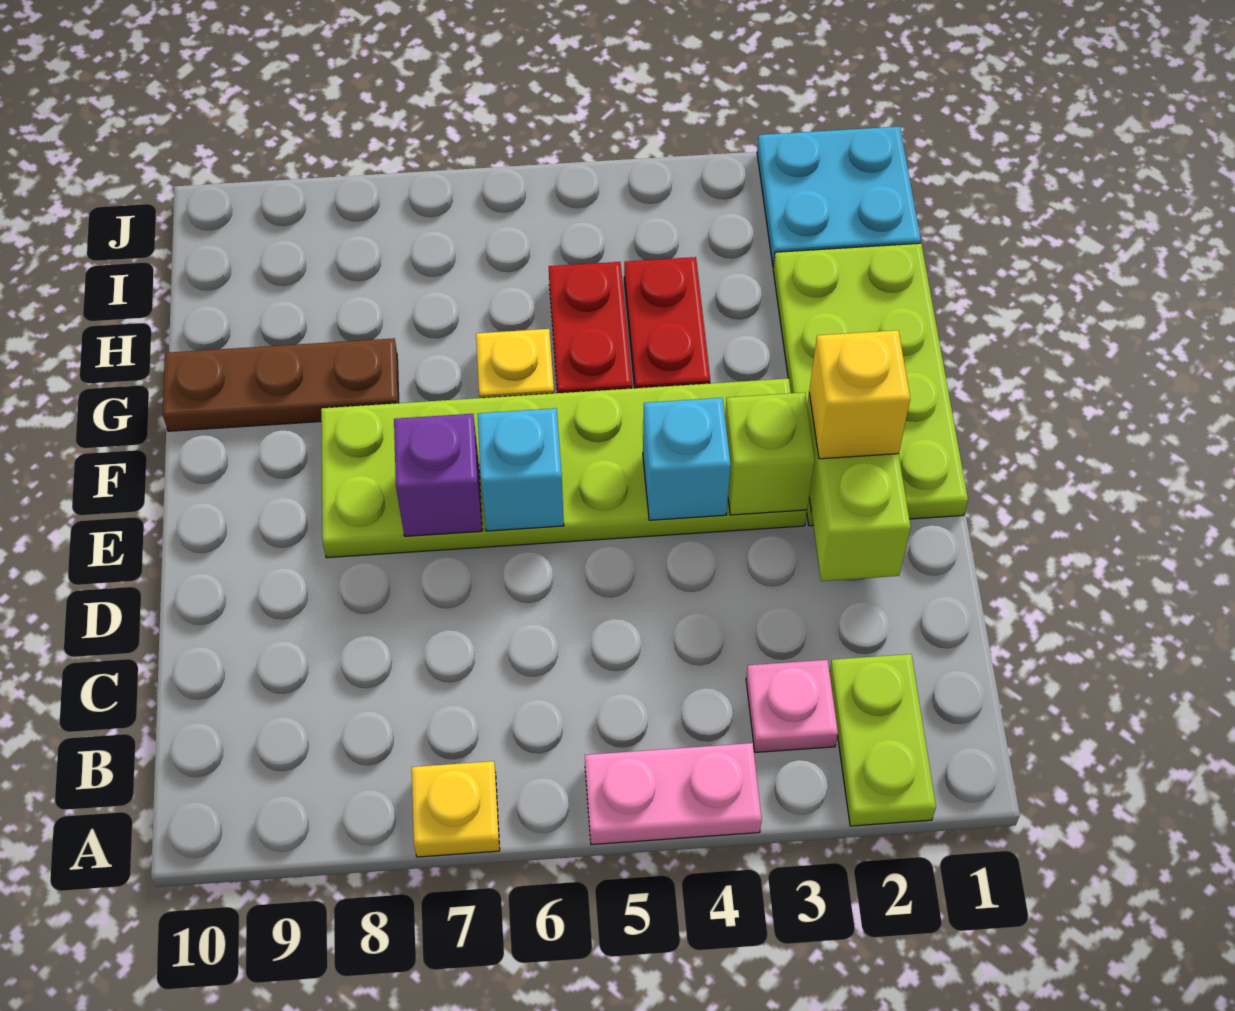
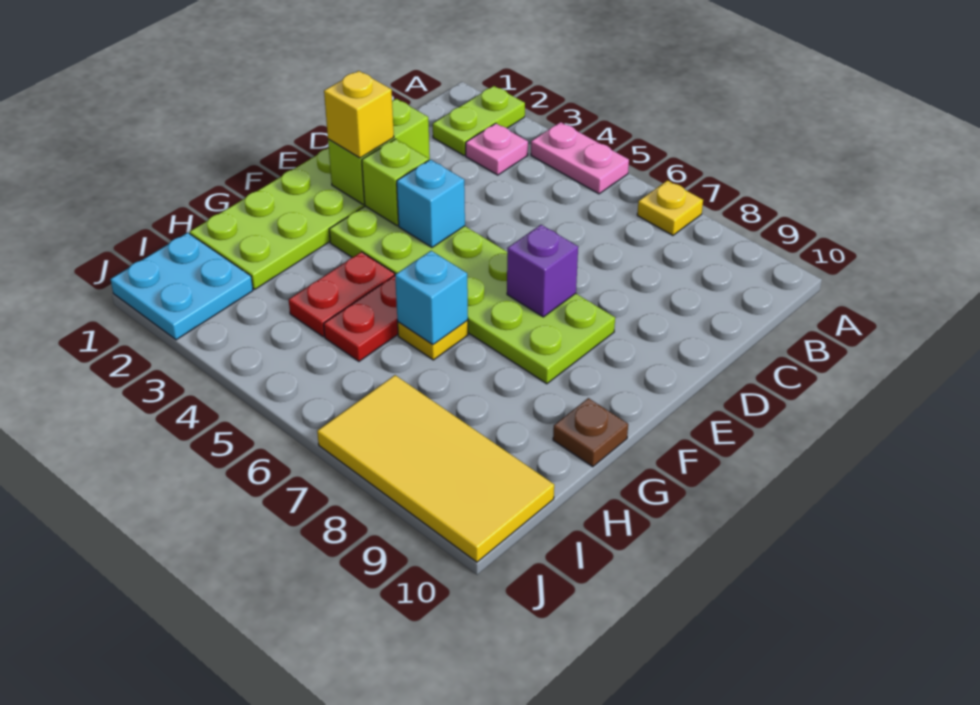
cyan brick E6 level 2 -> cyan brick G6 level 2
brown plate G8:G10 level 1 -> brown plate G10 level 1
none -> yellow tile I7:J10 level 1

